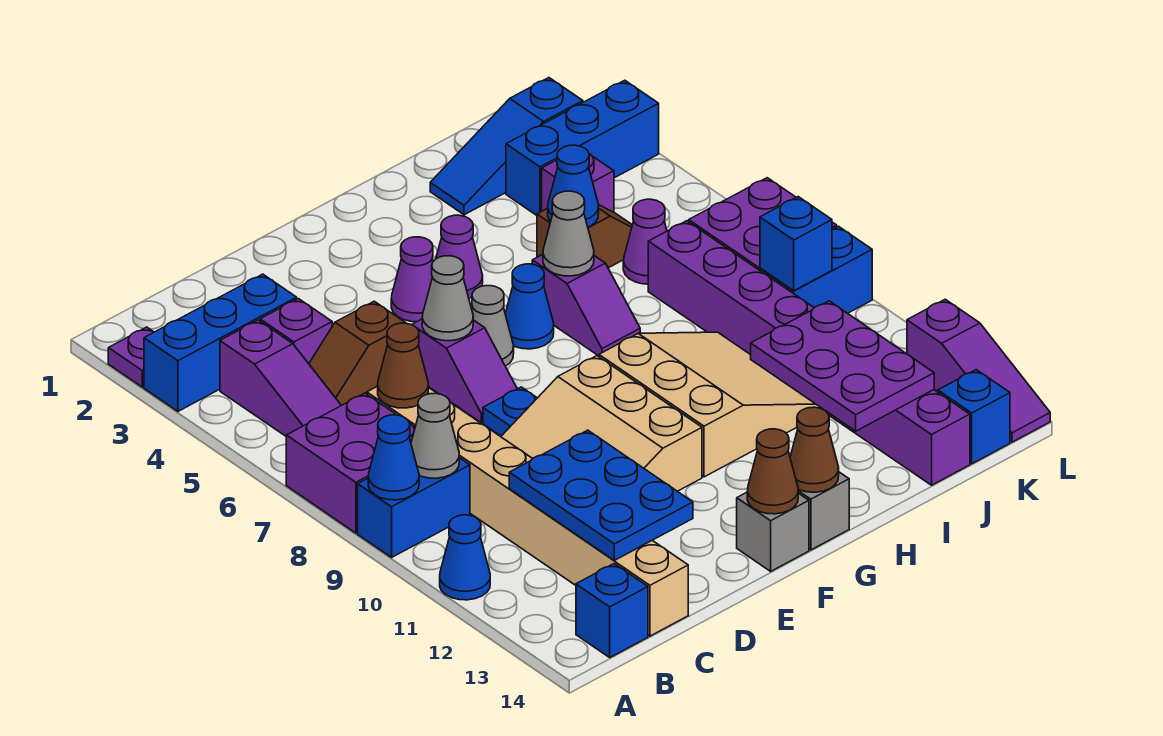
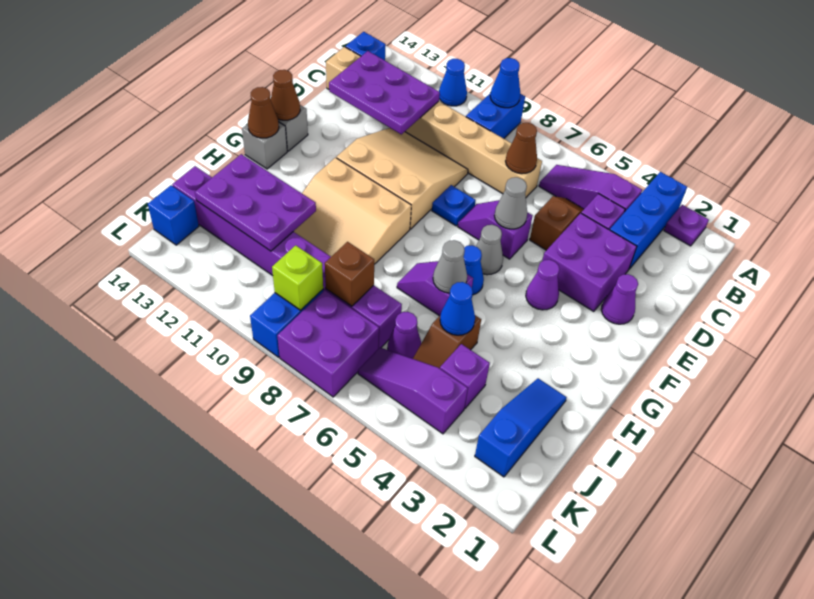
purple brick A7:B8 level 1 -> purple brick D3:E4 level 1
grey cone B9 level 2 -> none
blue plate C11:D13 level 2 -> purple plate C11:D13 level 2
purple cone G4 level 1 -> purple cone E2 level 1
blue brick J3:L3 level 1 -> none
none -> brown brick J8 level 2
blue brick K9 level 2 -> lime brick K9 level 2
purple slope L12:L14 level 1 top 12 -> purple slope K4:K6 level 1 top 4

